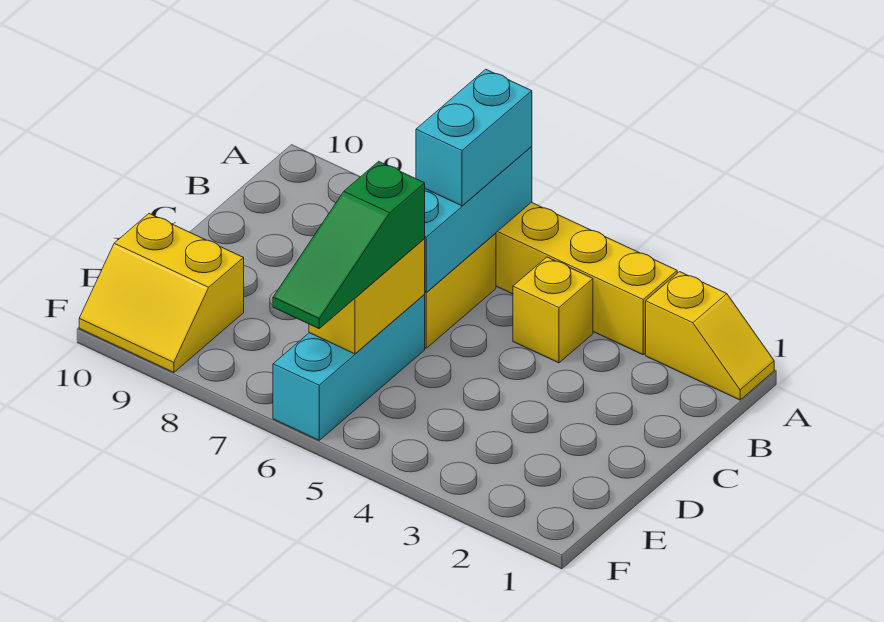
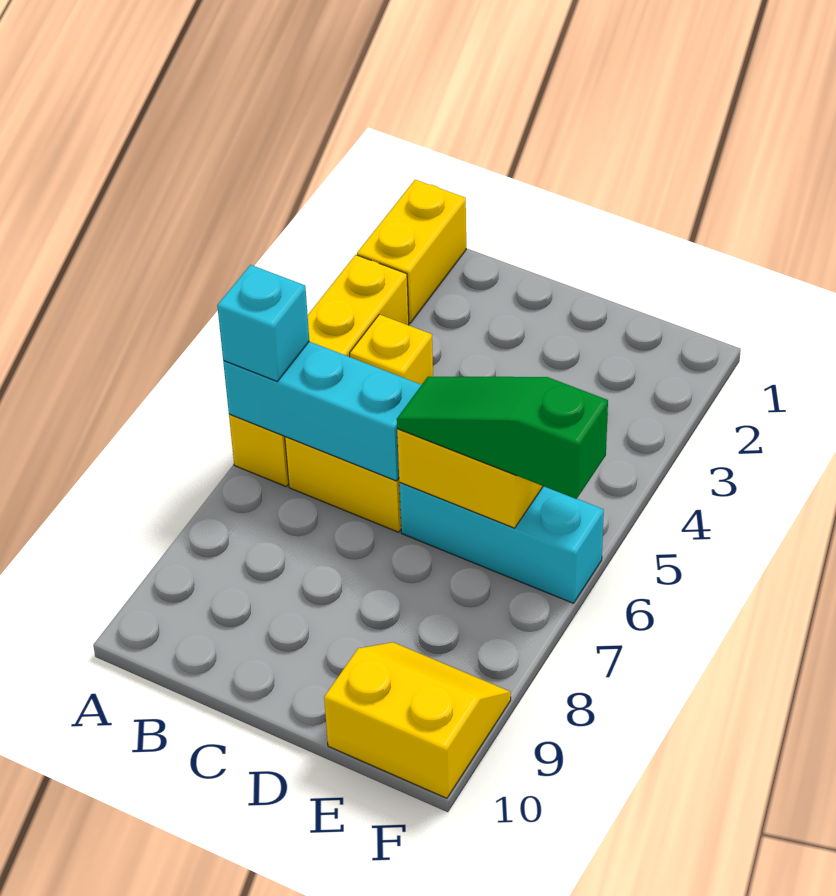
yellow slope A1:A2 level 1 top 2 -> yellow brick A1:A2 level 1
cyan brick A6:B6 level 3 -> cyan brick A6 level 3
green slope D6:F6 level 3 top D -> green slope D6:F6 level 3 top F
yellow slope E9:F10 level 1 top E -> yellow slope E9:F10 level 1 top 10

